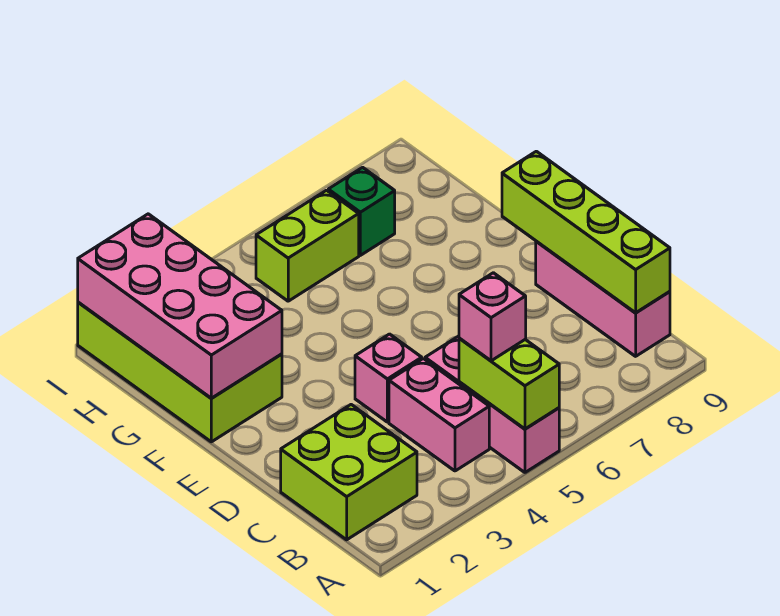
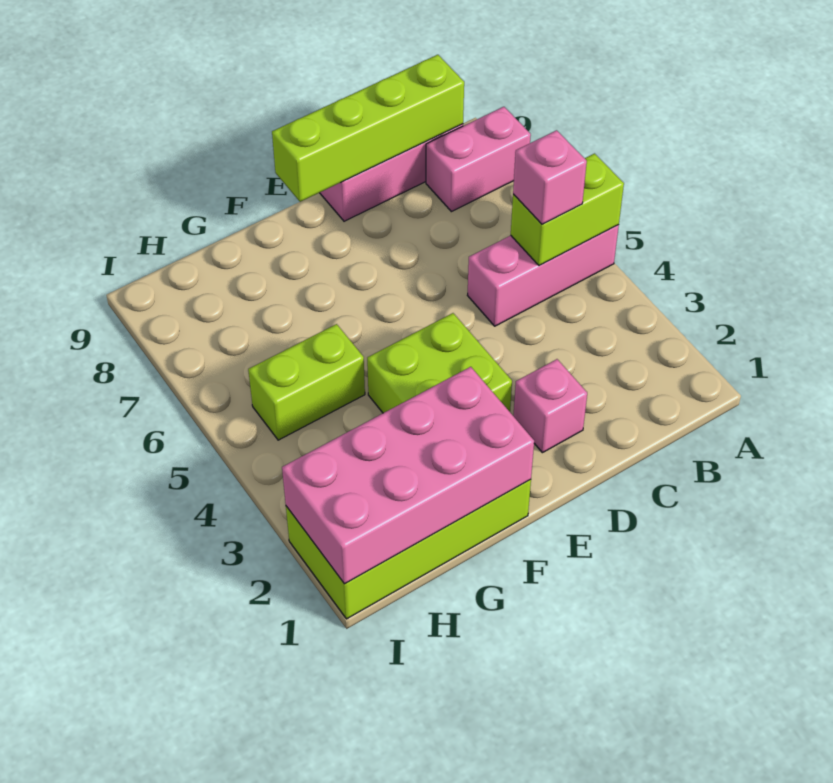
lime brick B1:C2 level 1 -> lime brick E3:F4 level 1
pink brick B4:C4 level 1 -> pink brick A8:B8 level 1
pink brick D4 level 1 -> pink brick D2 level 1
lime brick H5:H6 level 1 -> lime brick G5:H5 level 1
green brick H7 level 1 -> none

